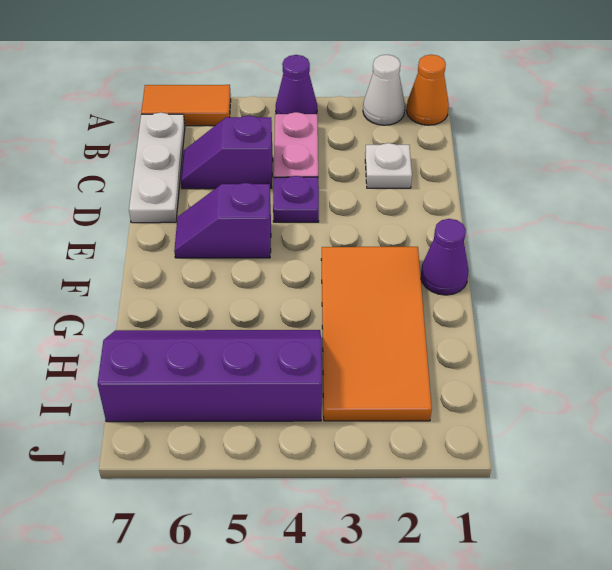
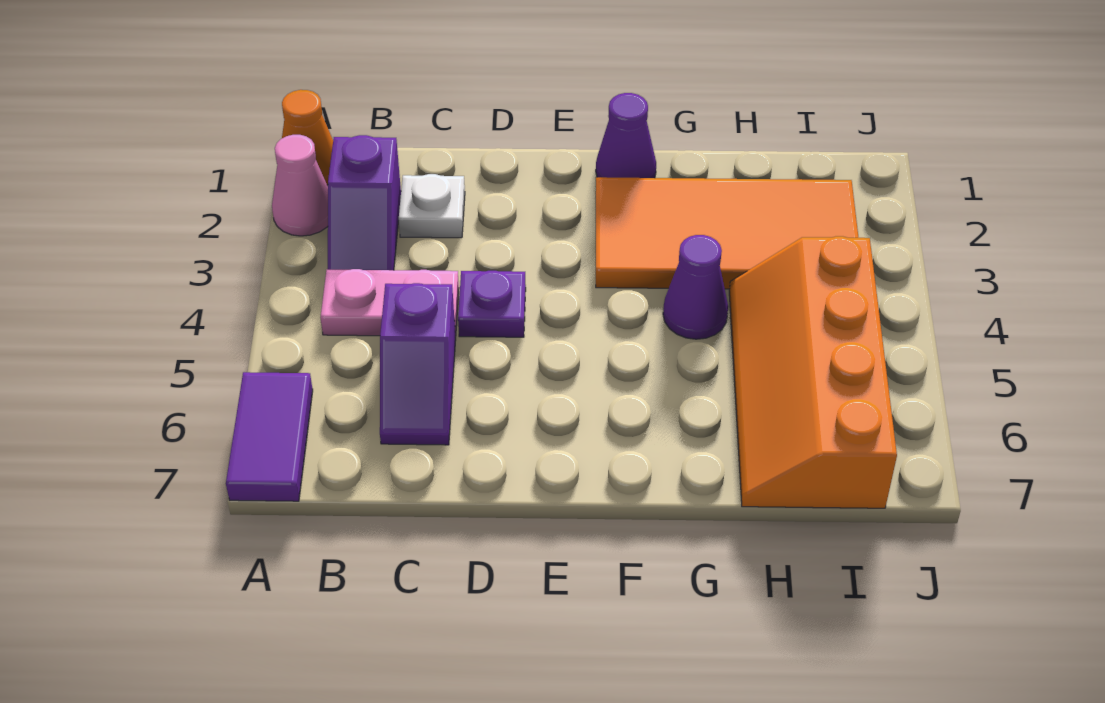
white cone A2 level 1 -> pink cone A2 level 1
purple cone A4 level 1 -> purple cone G4 level 1
orange tile A6:A7 level 1 -> purple tile A6:A7 level 1
white plate B7:D7 level 1 -> none
purple slope E5:E6 level 1 top 5 -> purple slope B2:B3 level 1 top 2
purple slope H4:I7 level 1 top I -> orange slope H4:I7 level 1 top I

